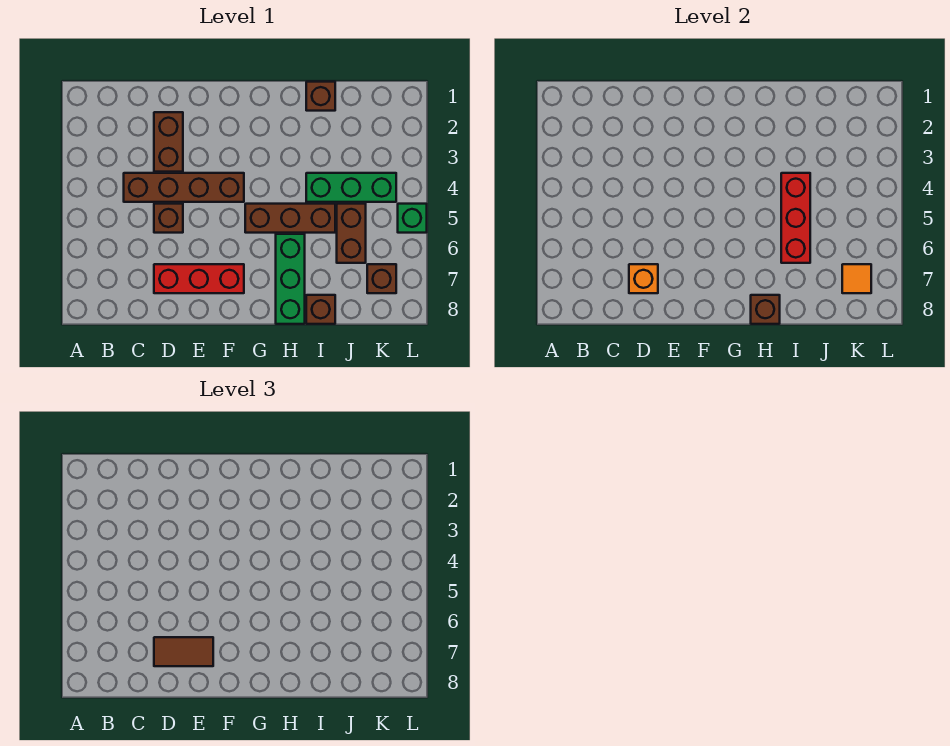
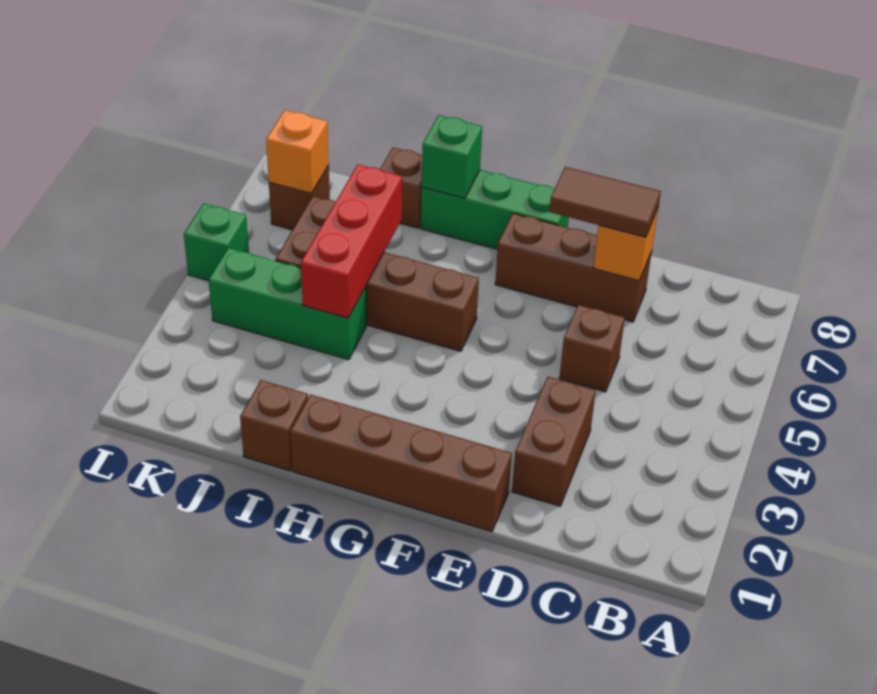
brown brick C4:F4 level 1 -> brown brick E1:H1 level 1
red brick D7:F7 level 1 -> brown brick D7:F7 level 1
green brick H6:H8 level 1 -> green brick F8:H8 level 1
brown brick H8 level 2 -> green brick H8 level 2
orange tile K7 level 2 -> orange brick K7 level 2

